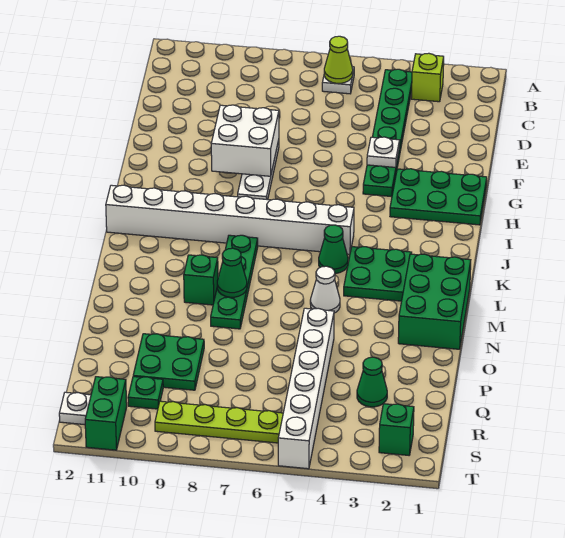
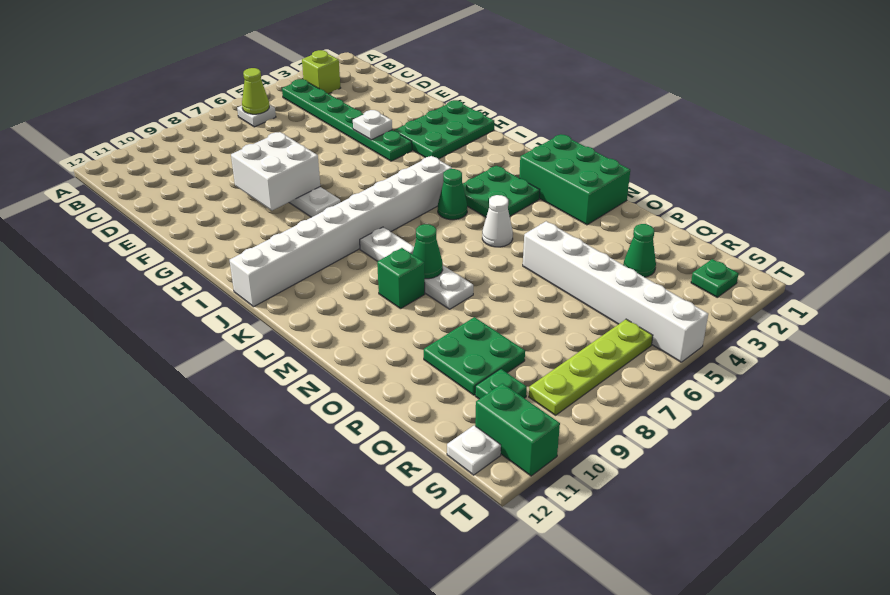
green plate K8:N8 level 1 -> white plate K8:N8 level 1
green brick S2 level 1 -> green plate S2 level 1

